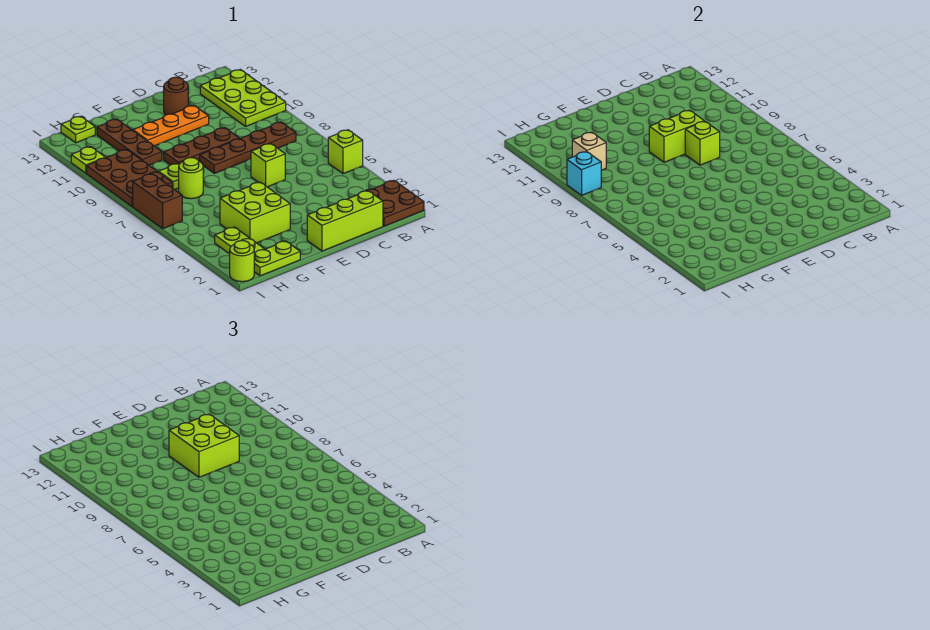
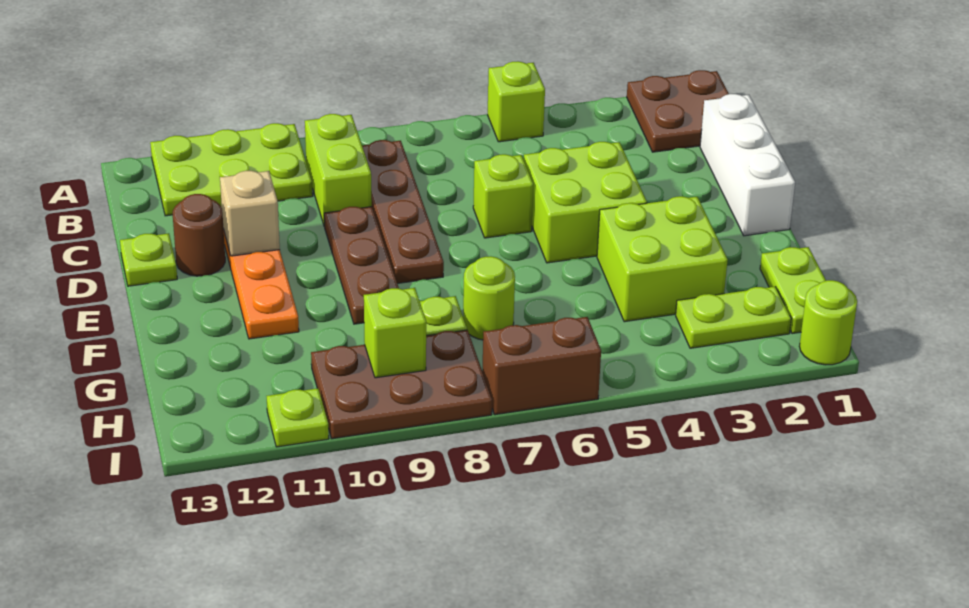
lime brick C1:E1 level 1 -> white brick C1:E1 level 1
lime brick D8 level 2 -> lime brick H9 level 2
lime brick D9:E9 level 2 -> lime brick B9:C9 level 1
lime brick D9:E10 level 3 -> lime brick D4:E5 level 1
brown plate G10:G12 level 1 -> none
tan brick H10 level 2 -> tan brick D11 level 2
lime plate H13 level 1 -> lime plate D13 level 1
cyan brick I9 level 2 -> none

